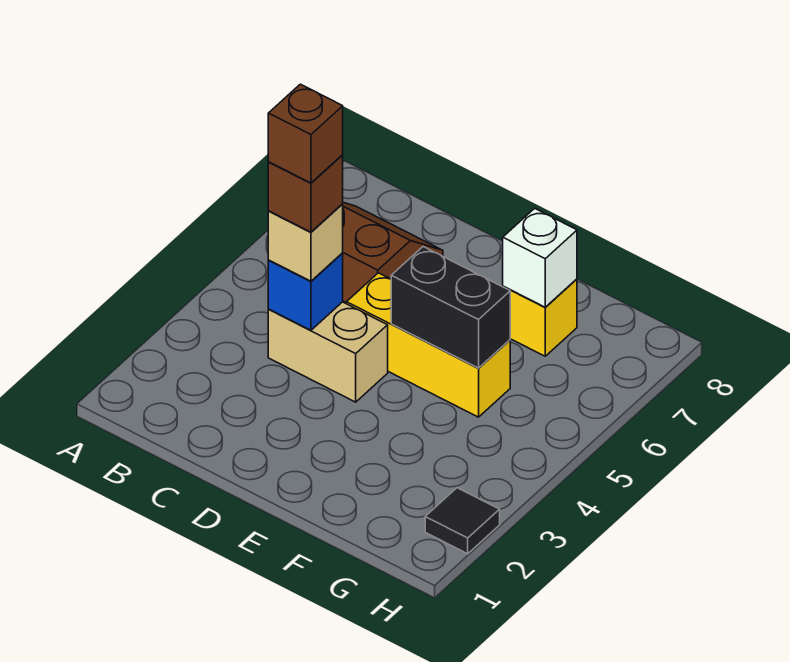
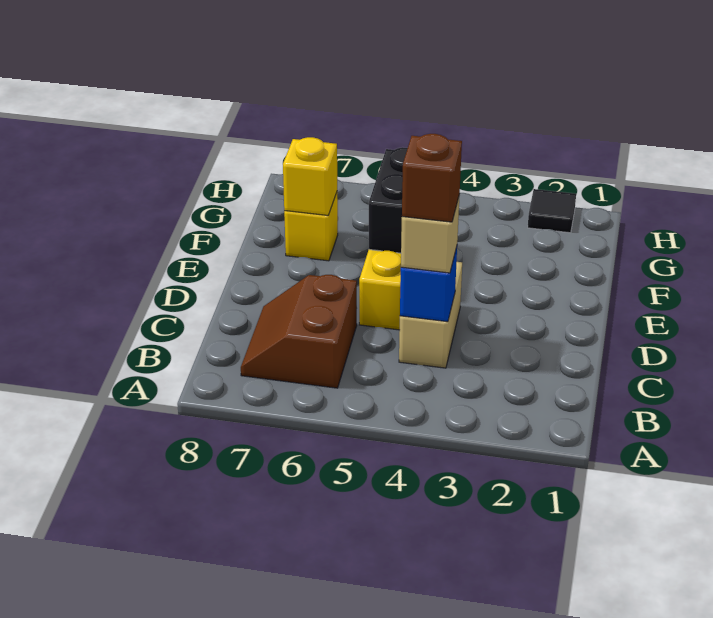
brown brick C4 level 5 -> none
white brick F7 level 2 -> yellow brick F7 level 2

